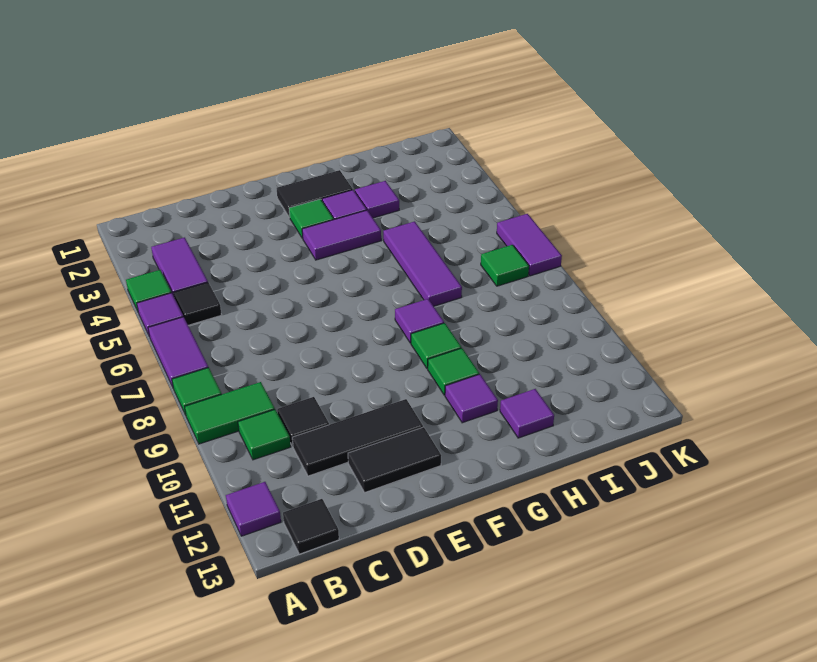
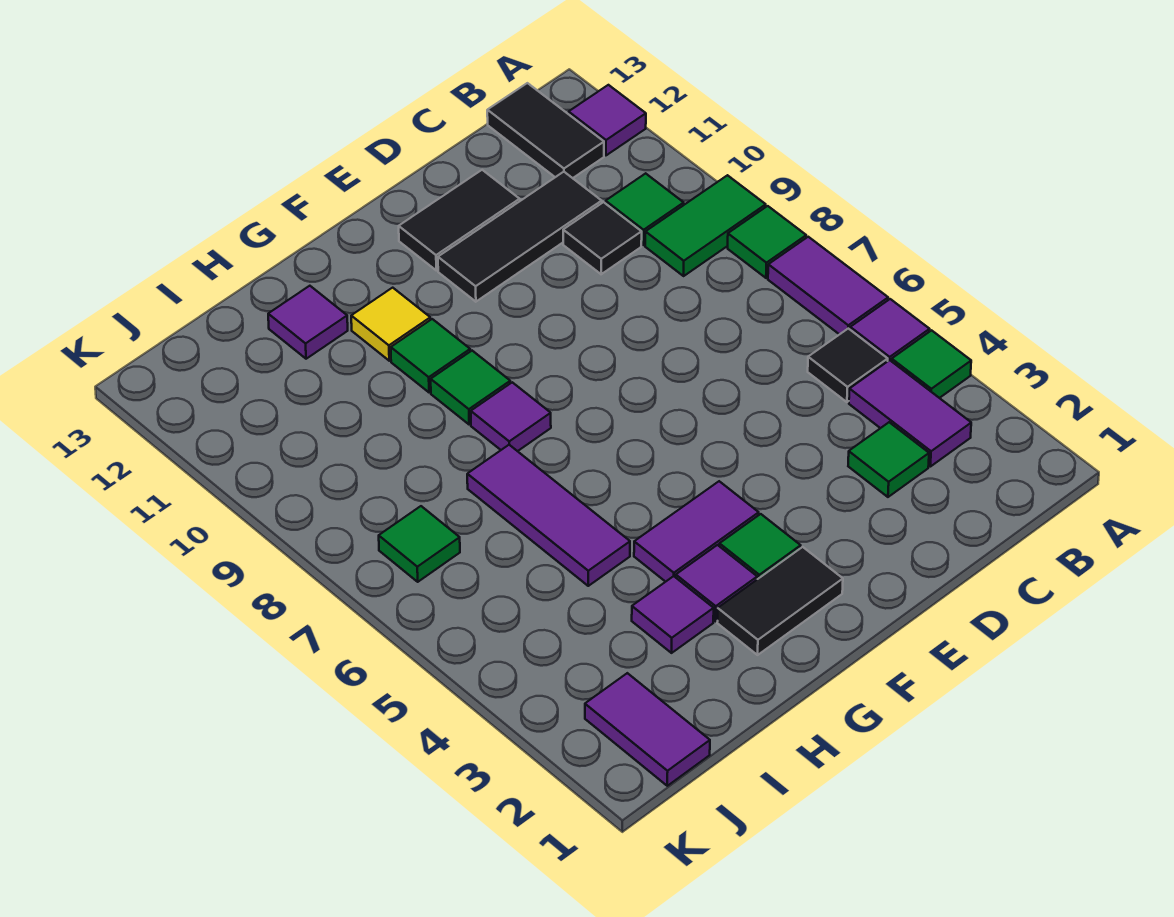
black tile B13 level 1 -> black tile B12:B13 level 1
none -> green tile C3 level 1
purple tile G11 level 1 -> yellow tile G11 level 1
purple tile K6:K7 level 1 -> purple tile J1:J2 level 1

